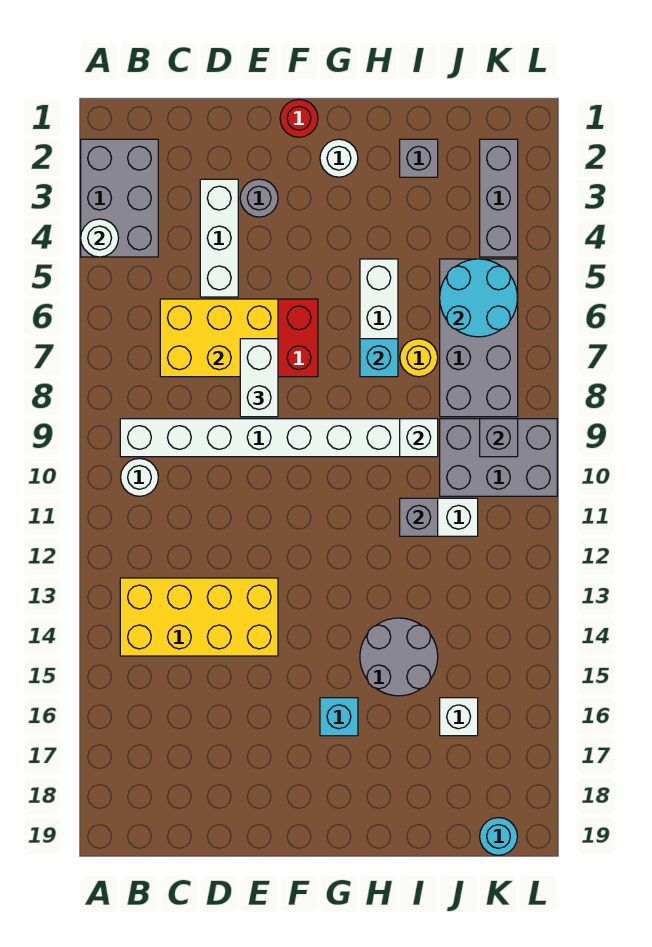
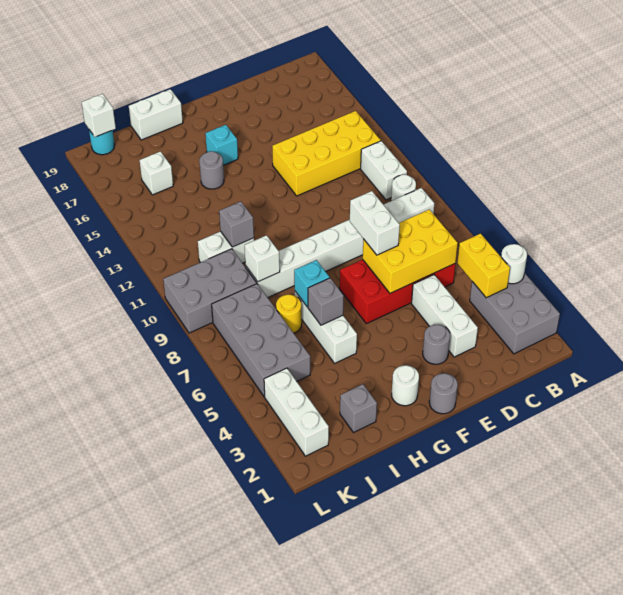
none -> yellow brick B4:B5 level 2
none -> white brick B11:B12 level 1
red round brick F1 level 1 -> grey round brick F1 level 1
grey round brick H14:I15 level 1 -> grey round brick H15 level 1
none -> white brick H19:I19 level 1
cyan round brick J5:K6 level 2 -> none
grey brick K2:K4 level 1 -> white brick K2:K4 level 1
grey brick K9 level 2 -> grey brick H6 level 2
none -> white brick K19 level 2

